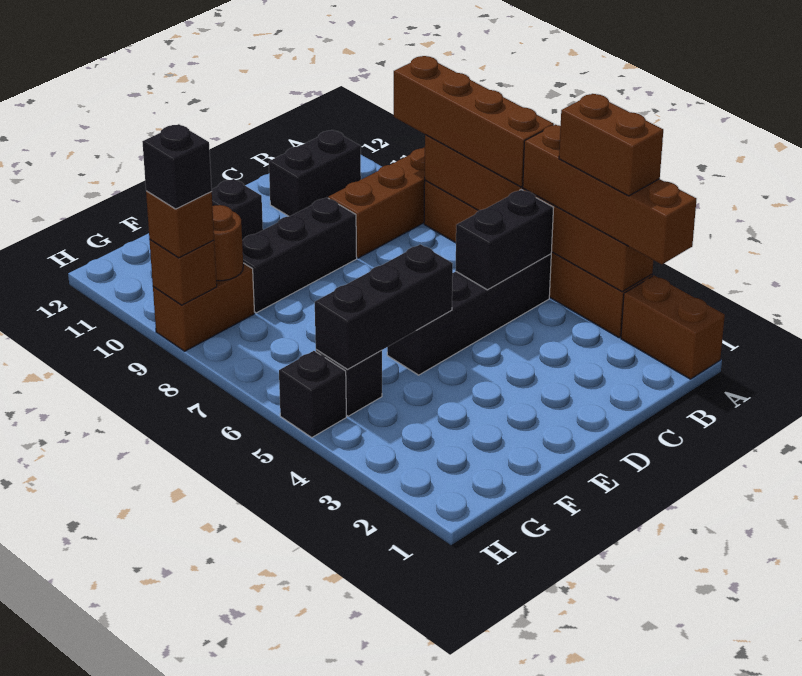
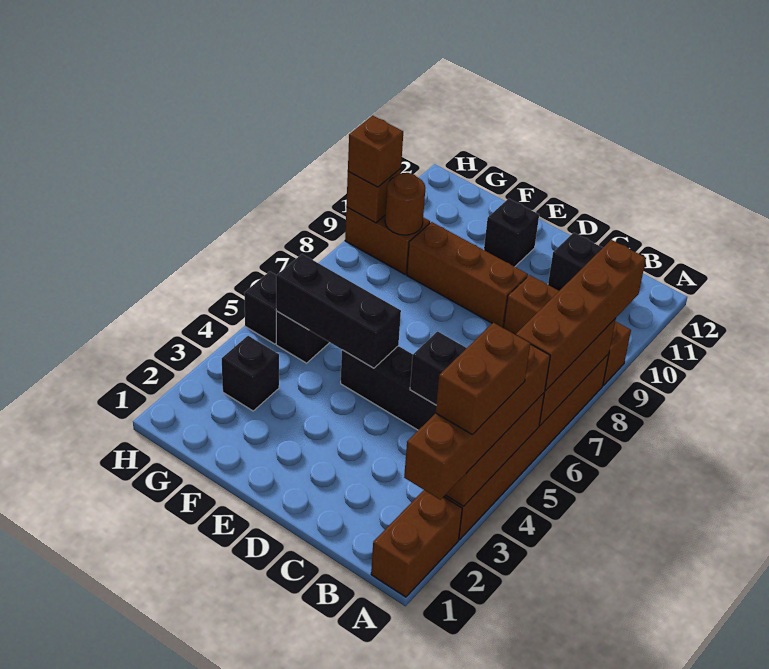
black brick D9:F9 level 1 -> brown brick D9:F9 level 1
black brick H9 level 4 -> black brick G3 level 1

